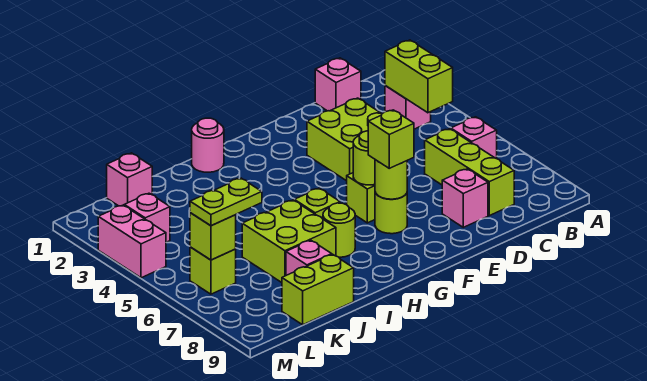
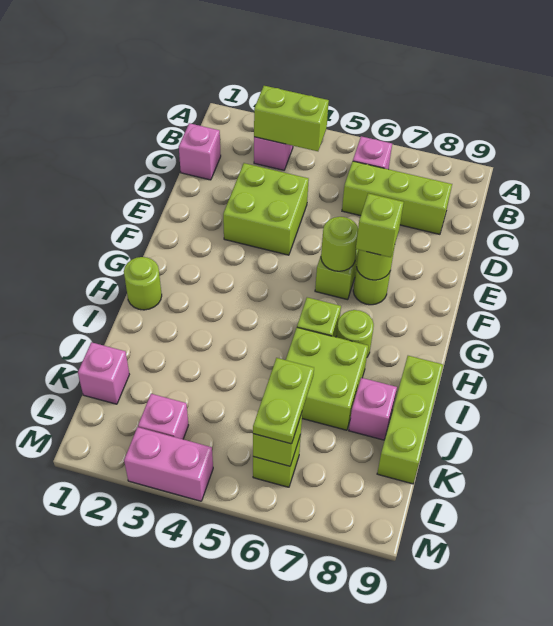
pink brick D8 level 1 -> none
pink round brick H1 level 1 -> lime round brick H1 level 1
lime brick J9:K9 level 1 -> lime brick I9:K9 level 1

